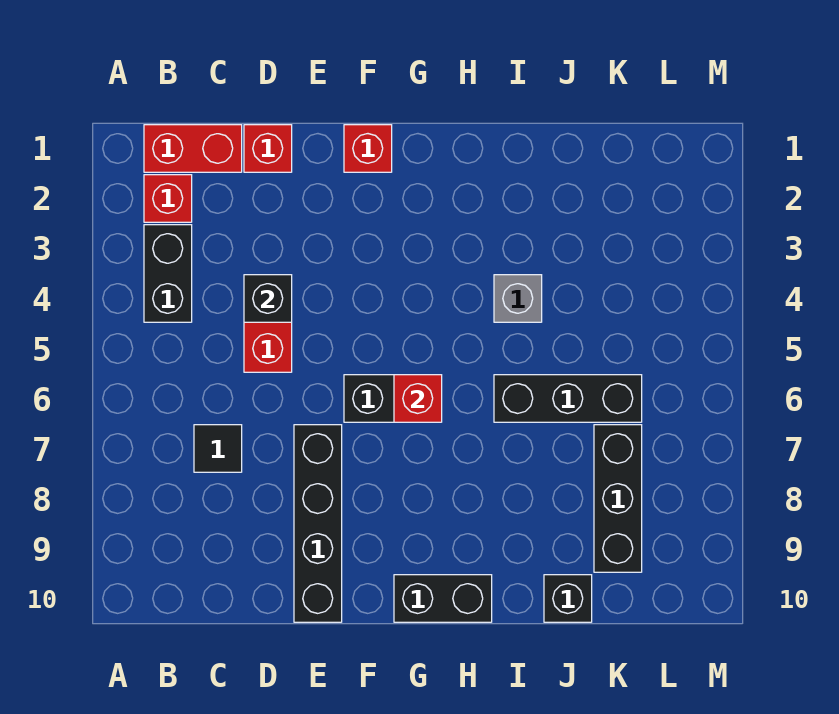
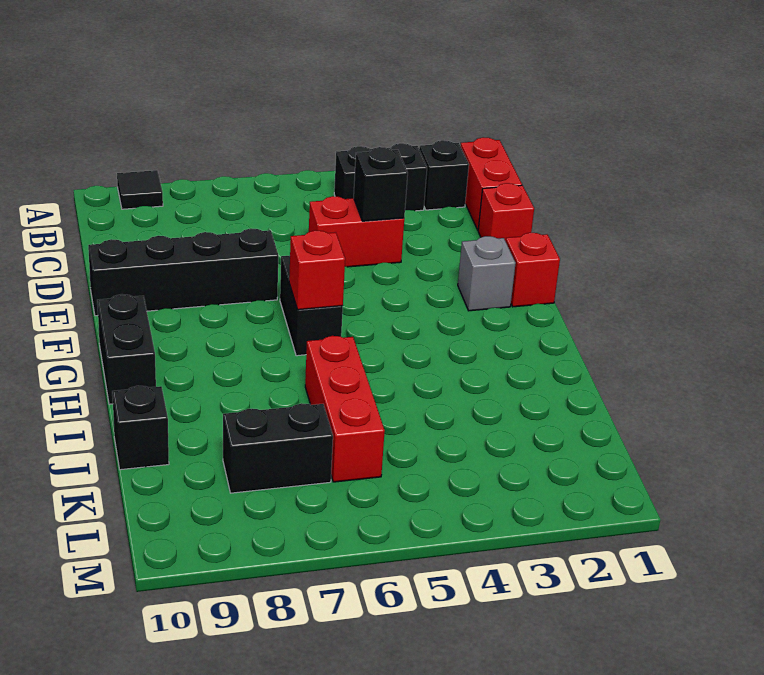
red brick B2 level 1 -> black brick B2 level 1
black tile C7 level 1 -> black tile A9 level 1
grey brick I4 level 1 -> grey brick F2 level 1
black brick I6:K6 level 1 -> red brick I6:K6 level 1
black brick K7:K9 level 1 -> black brick K7:K8 level 1

